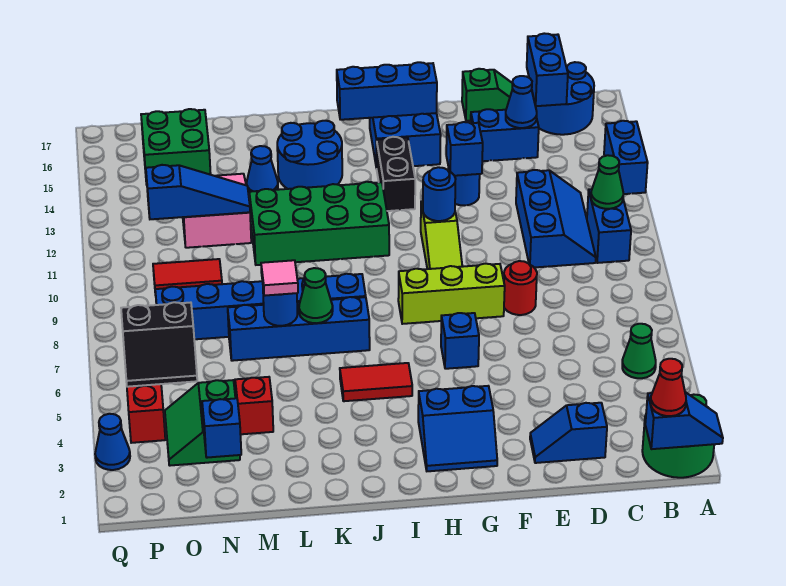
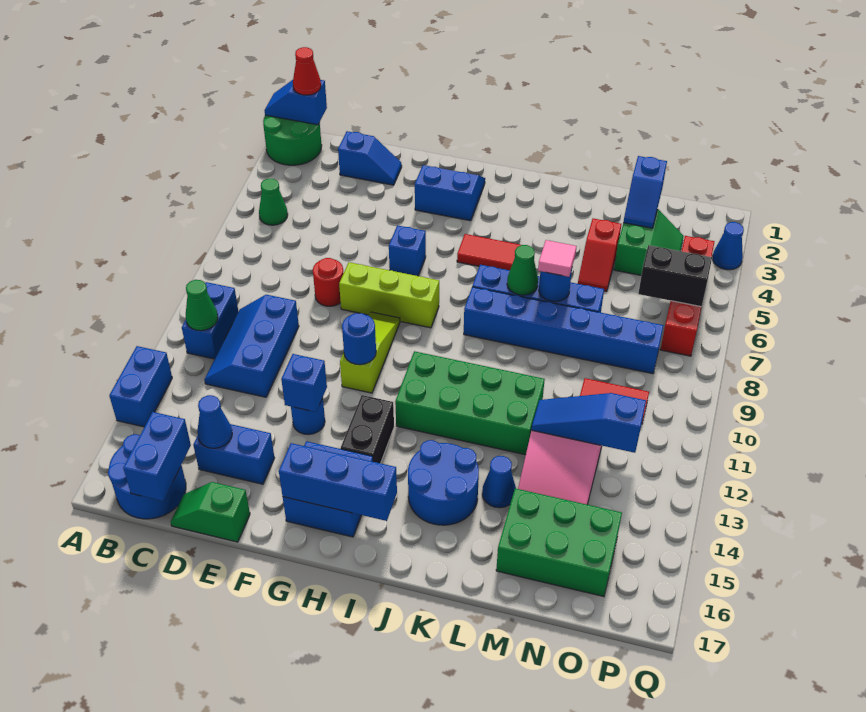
green brick N15:O16 level 1 -> green brick M15:O16 level 1

